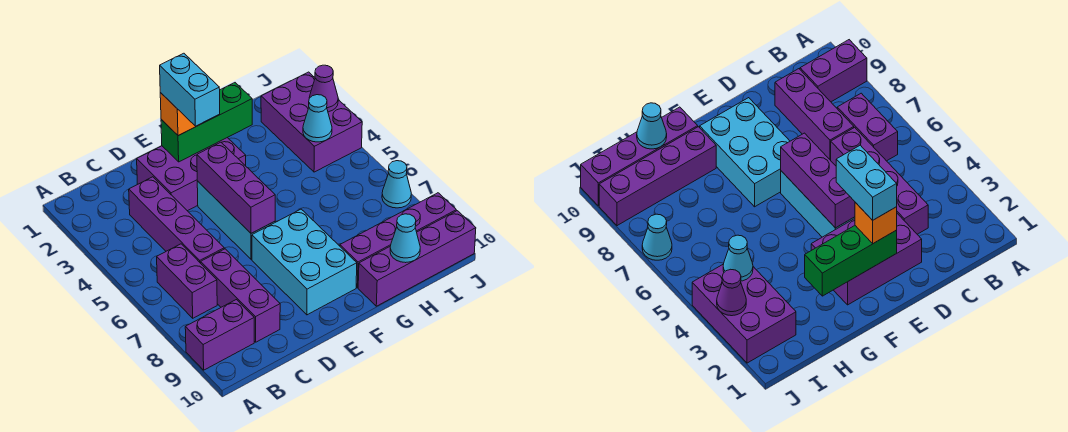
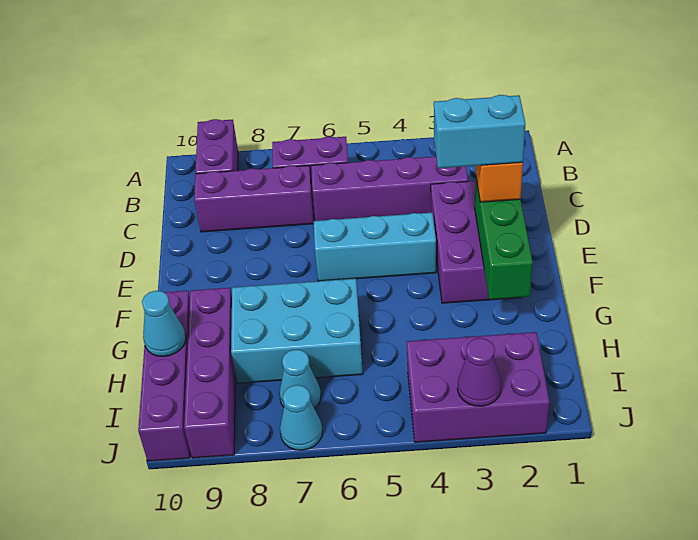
purple brick E4:E6 level 2 -> none
cyan brick E7:F9 level 1 -> cyan brick G6:H8 level 1
cyan cone I4 level 2 -> cyan cone I7 level 1

